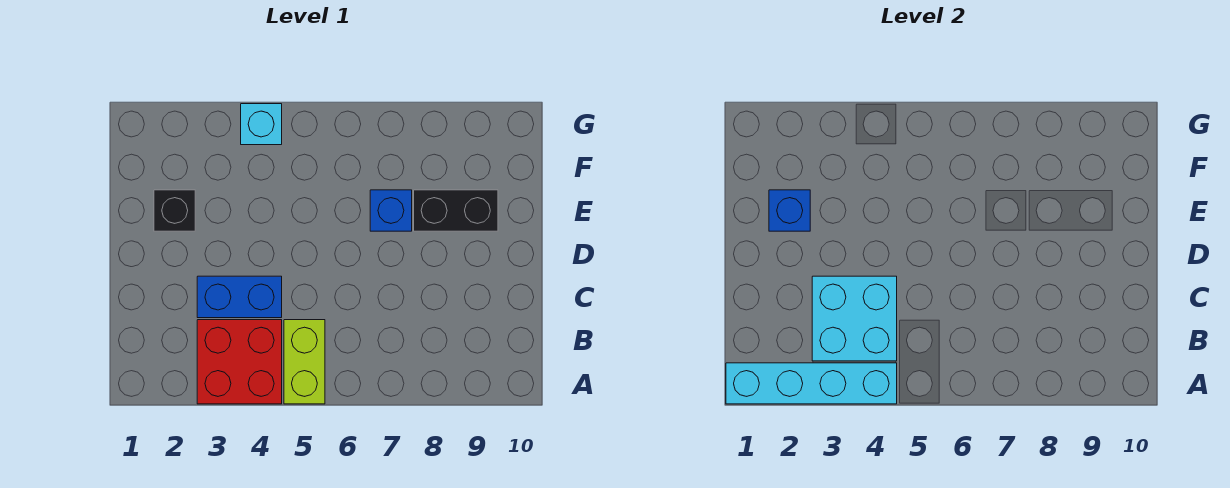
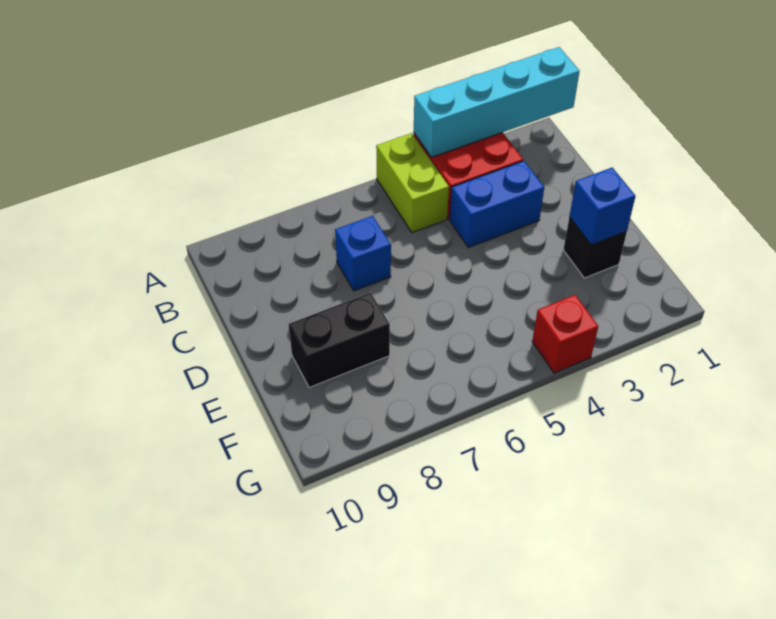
cyan brick B3:C4 level 2 -> none
blue brick E7 level 1 -> blue brick C7 level 1
cyan brick G4 level 1 -> red brick G4 level 1

